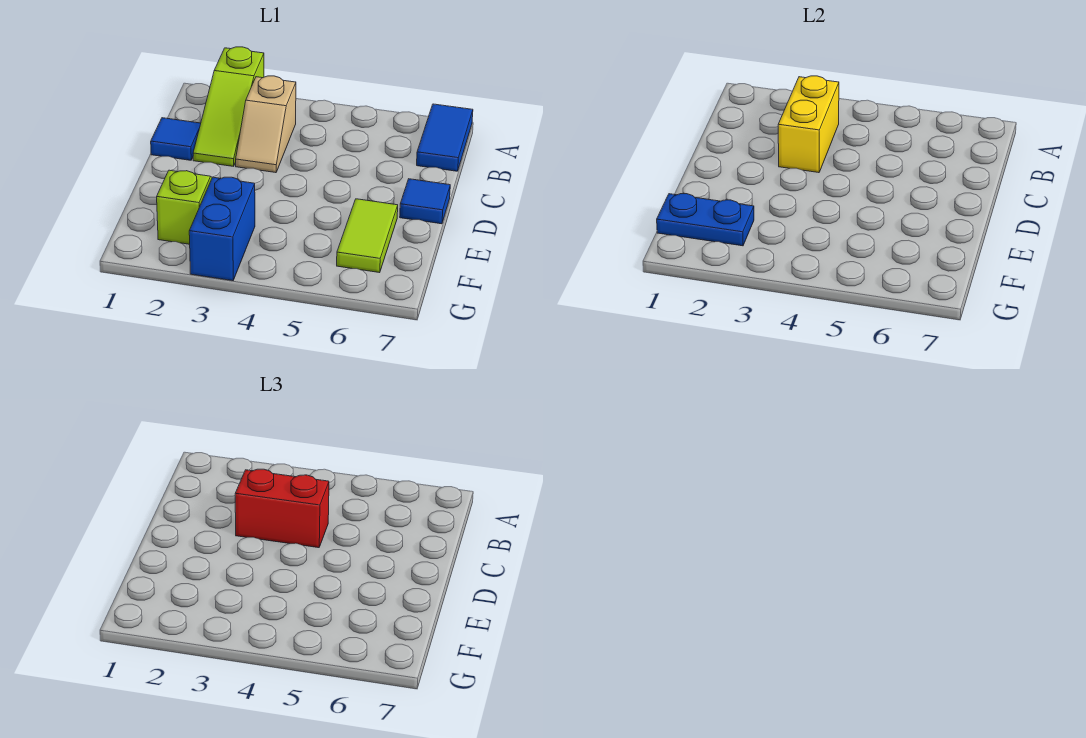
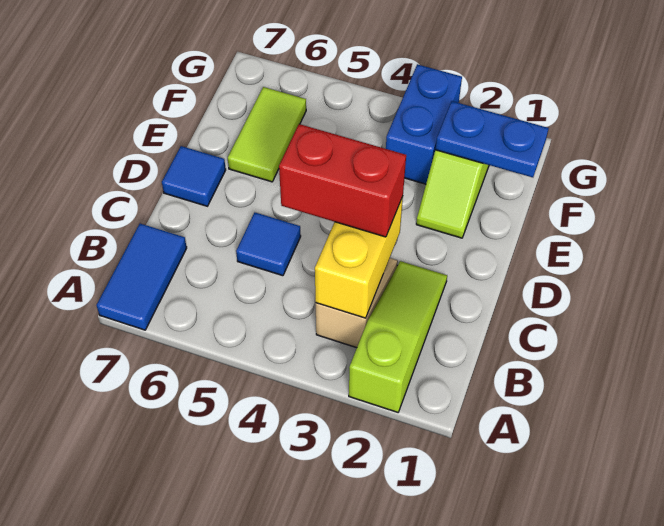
blue tile C1 level 1 -> blue tile C5 level 1

